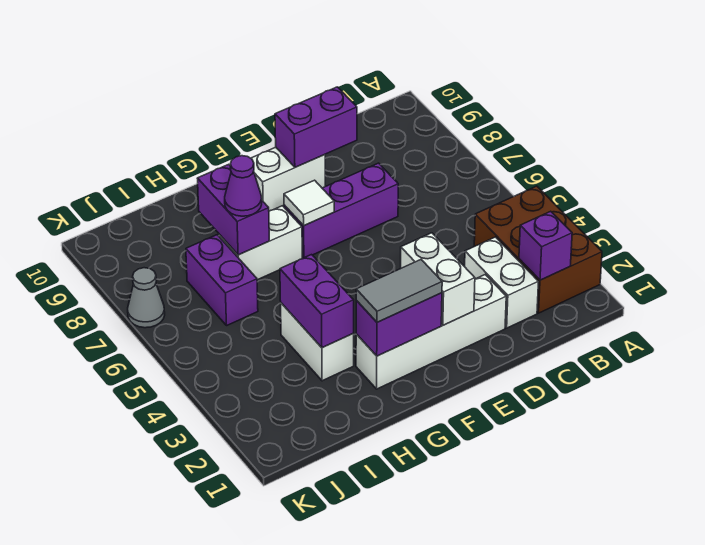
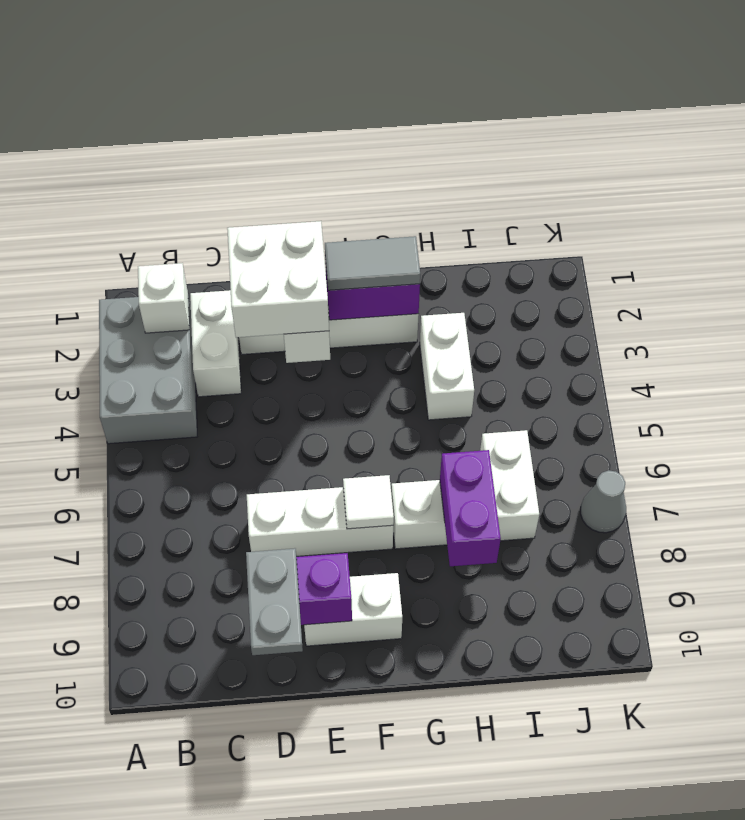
brown brick A2:B4 level 1 -> grey brick A2:B4 level 1
purple brick B2 level 2 -> white brick B2 level 2
none -> white brick D2:E3 level 3
purple brick D7:F7 level 1 -> white brick D7:F7 level 1
none -> grey plate D9:D10 level 3
purple brick H3:H4 level 2 -> none
purple cone H7 level 3 -> none
purple brick I6:I7 level 1 -> white brick I6:I7 level 1

